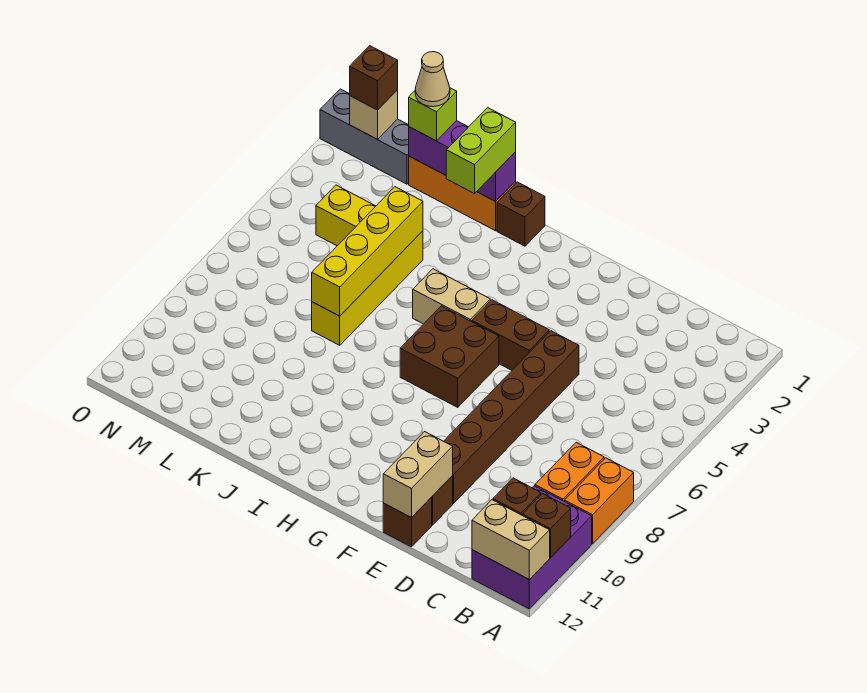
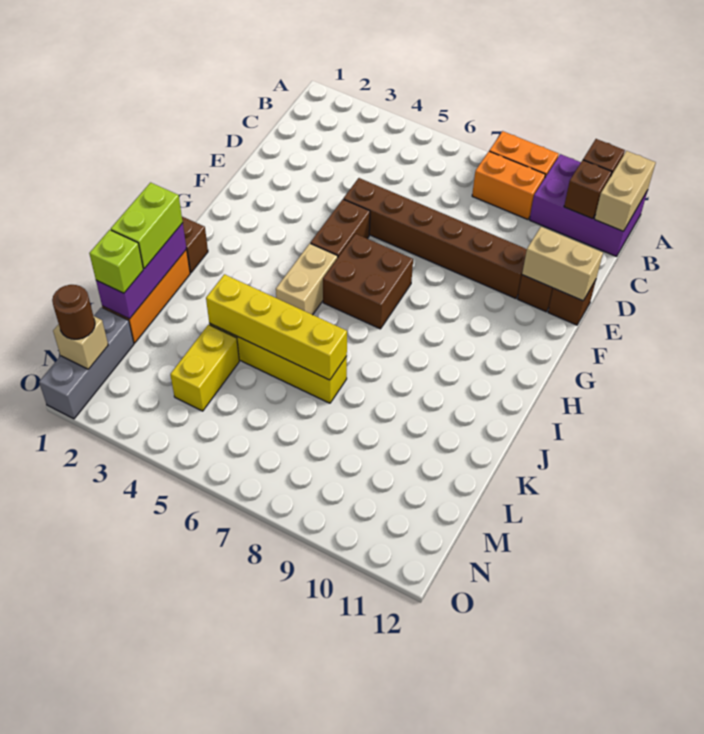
lime brick J1:J2 level 3 -> lime brick J1:K1 level 3
tan cone L1 level 4 -> none
brown brick N1 level 3 -> brown round brick N1 level 3

